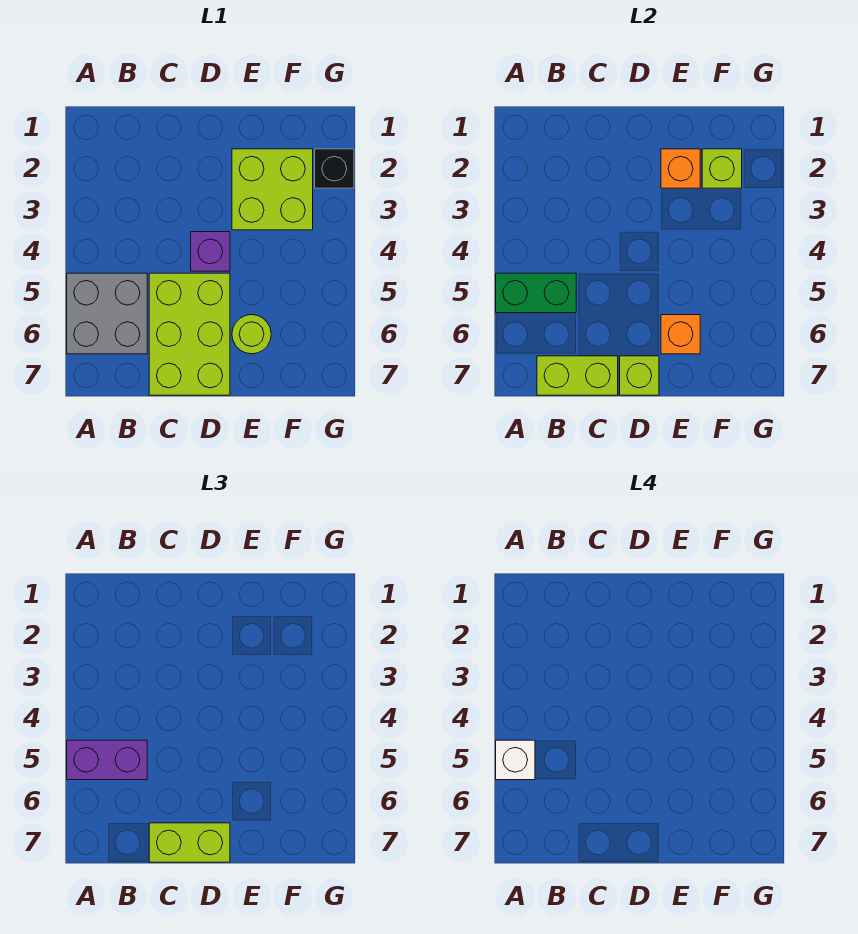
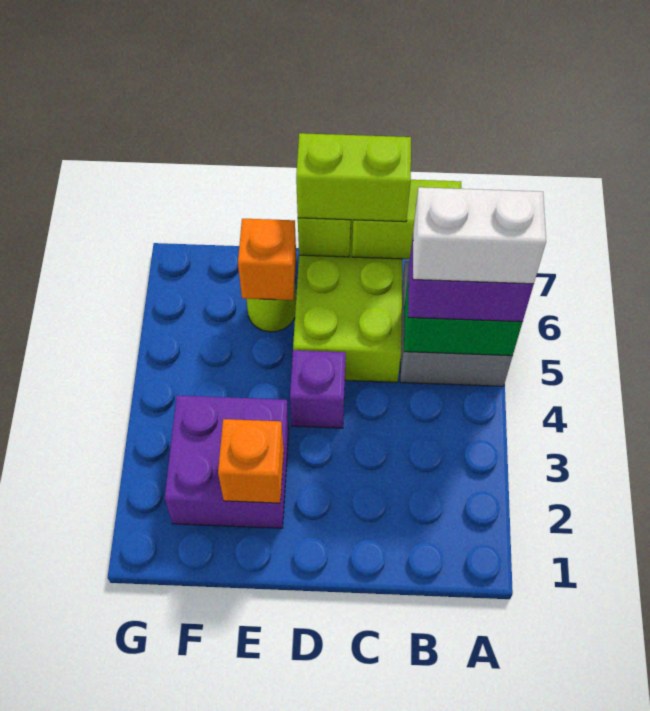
white brick A5 level 4 -> white brick A5:B5 level 4
lime brick E2:F3 level 1 -> purple brick E2:F3 level 1
lime brick F2 level 2 -> none
black brick G2 level 1 -> none

